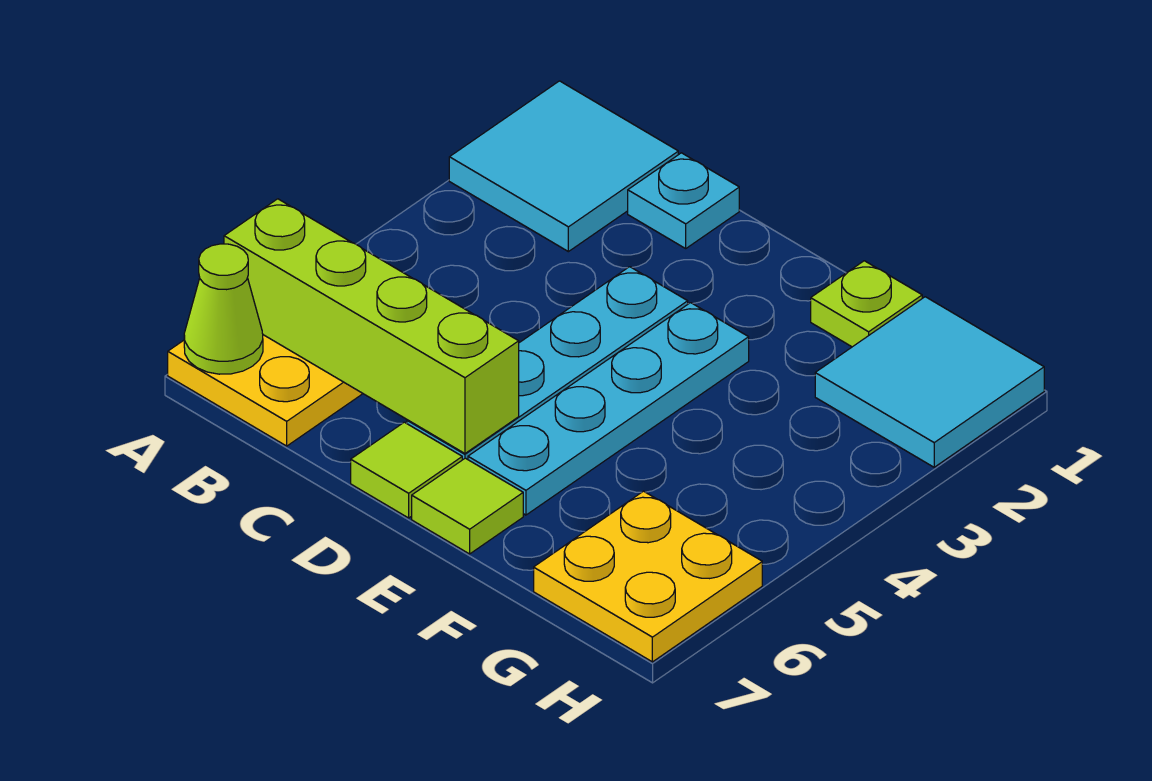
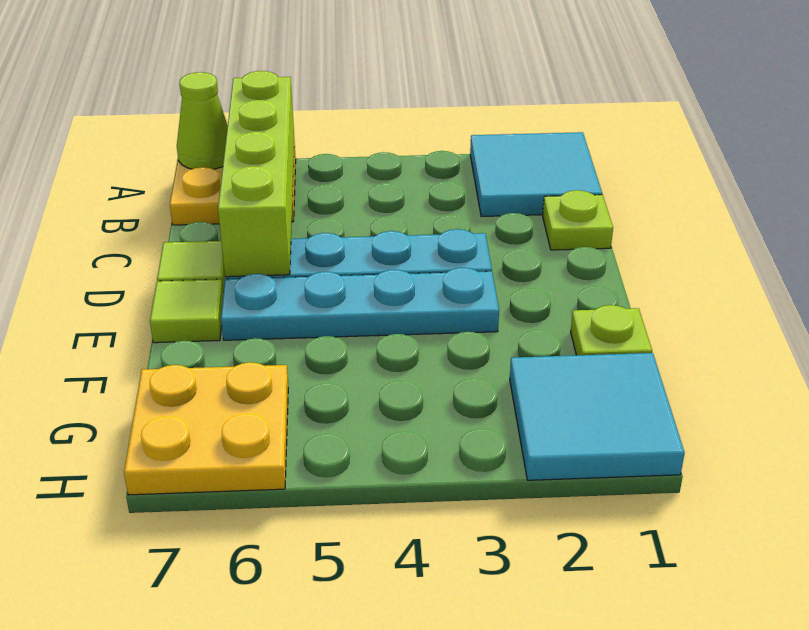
cyan plate C1 level 1 -> lime plate C1 level 1

